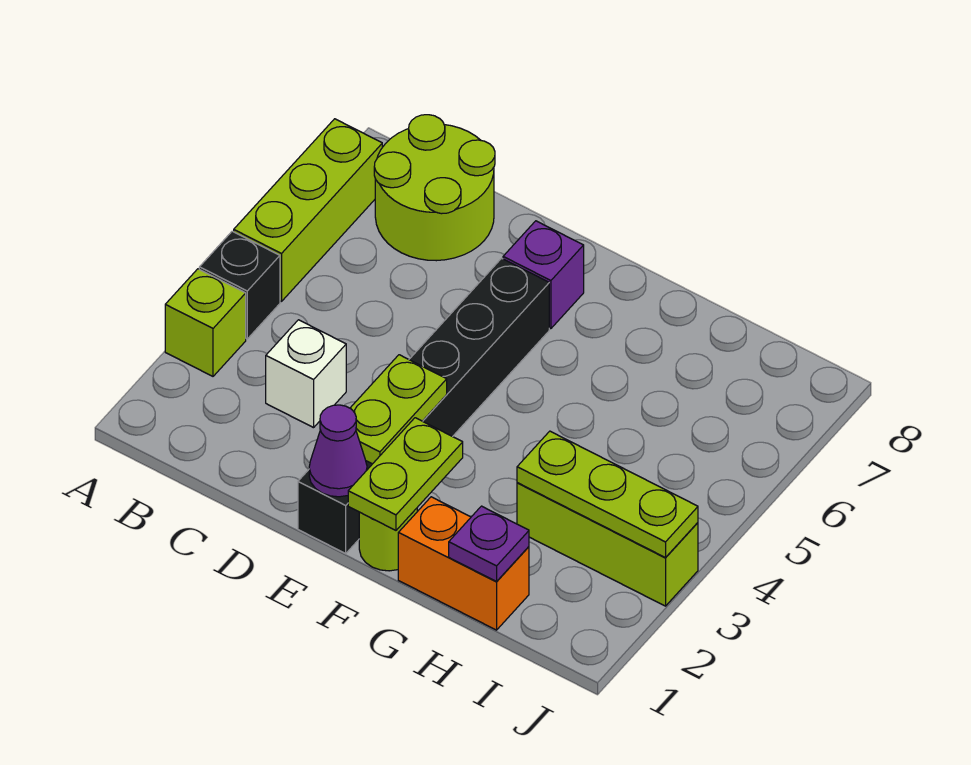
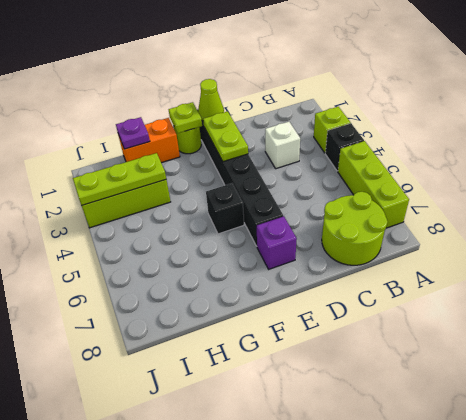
purple cone E1 level 2 -> lime cone E1 level 2
lime plate F1:F2 level 2 -> lime plate F1 level 2
none -> black brick F5 level 1

